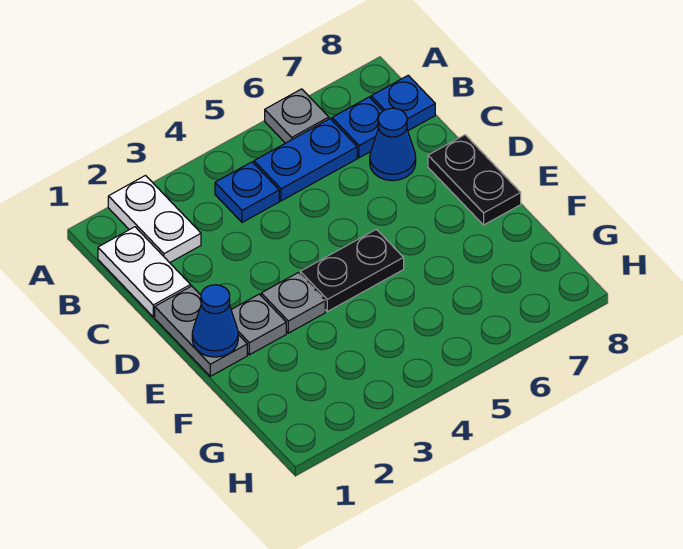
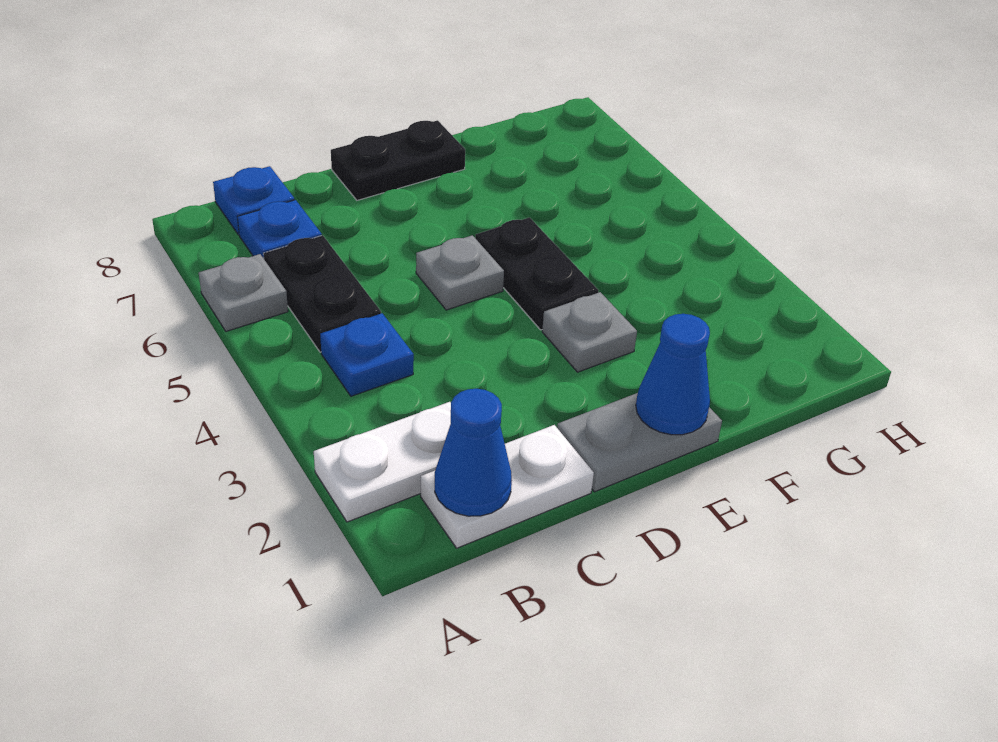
blue plate B5:B6 level 1 -> black plate B5:B6 level 1
blue cone C7 level 1 -> blue cone B1 level 2
grey plate E2 level 1 -> grey plate D5 level 1

